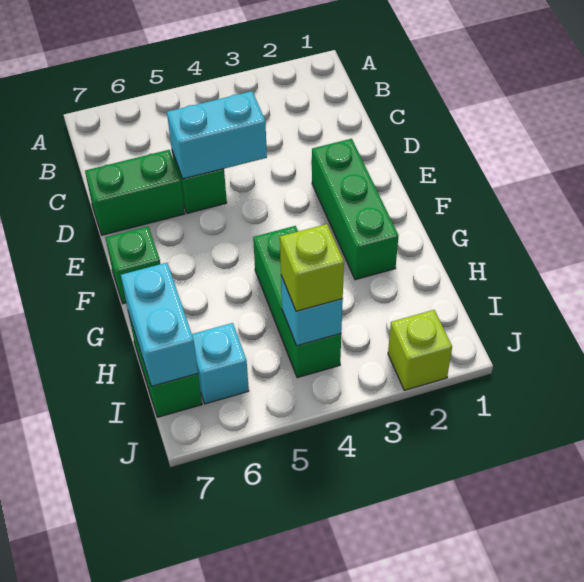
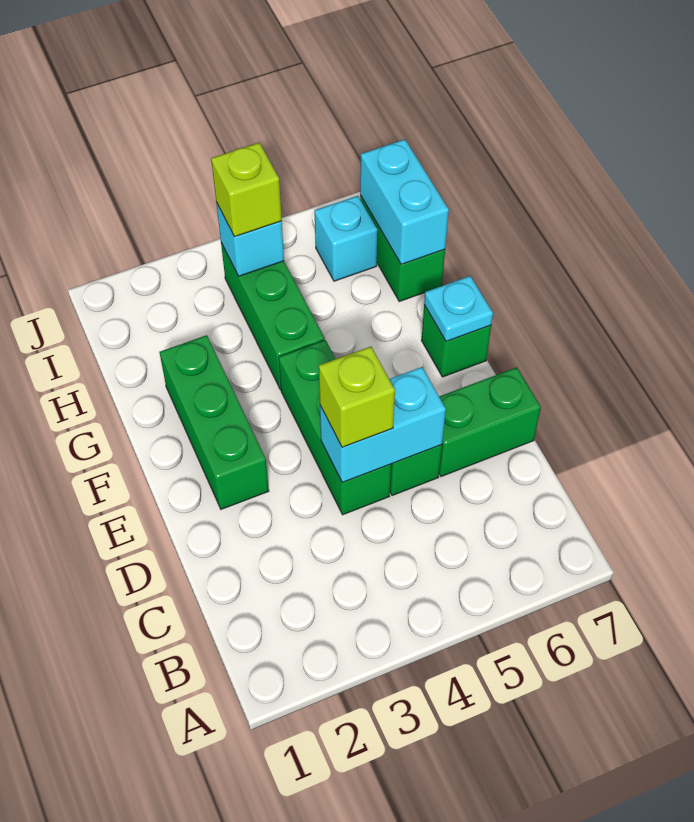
none -> green brick D4:F4 level 1
none -> cyan plate F7 level 2
lime brick J2 level 1 -> lime brick D4 level 3

